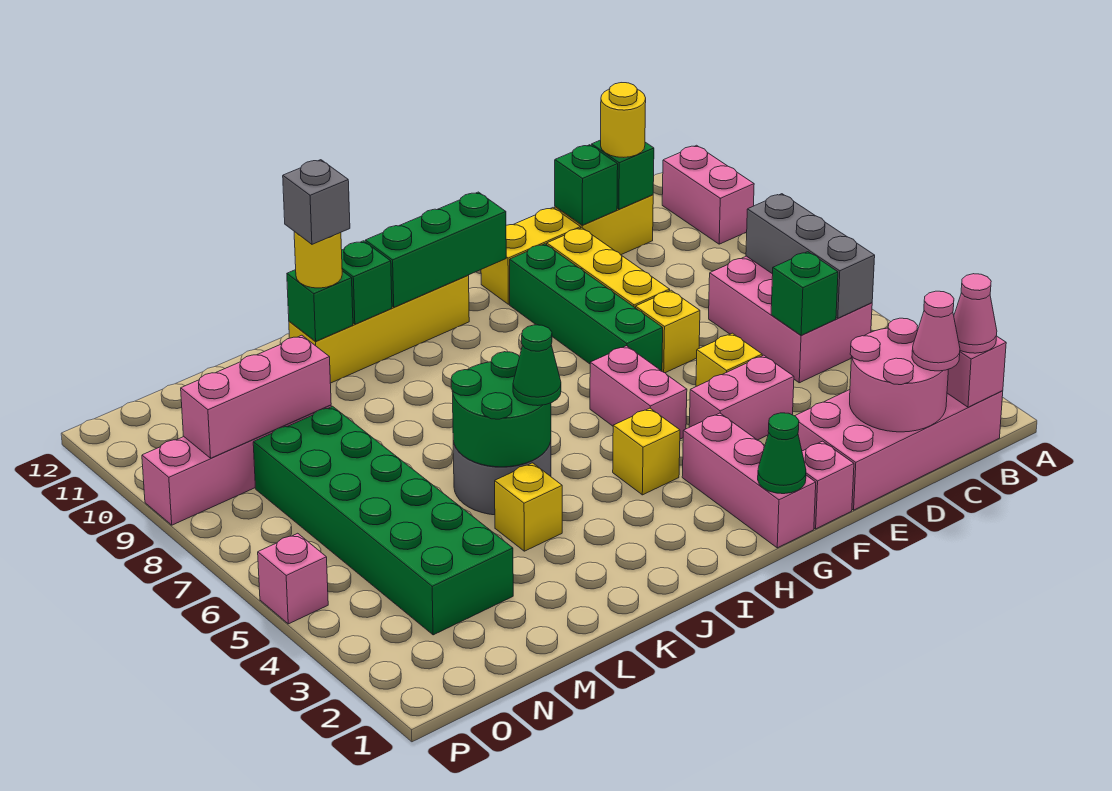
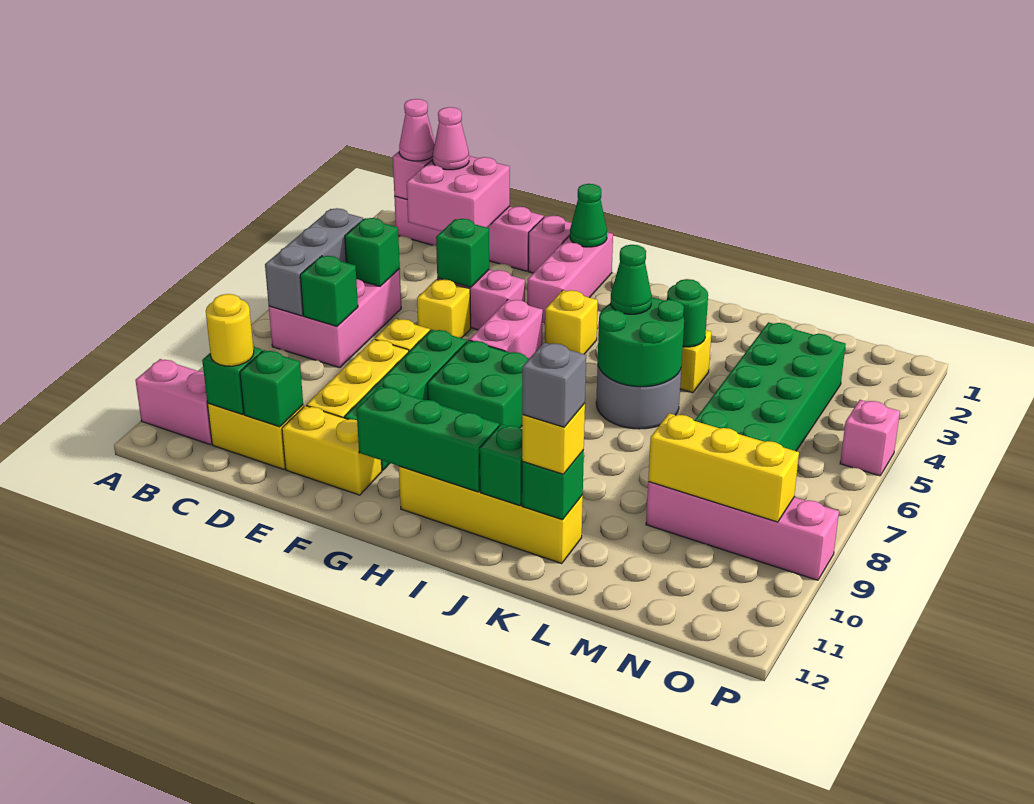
pink brick A10:A11 level 1 -> pink brick A11:B11 level 1
pink brick B1:E2 level 1 -> pink brick B1:E1 level 1
pink round brick C1:D2 level 2 -> pink brick C1:D2 level 2
none -> green brick C7 level 2
none -> green brick E4 level 2
none -> green brick G7:H8 level 1
none -> green round brick K4 level 2
yellow round brick K11 level 3 -> yellow brick K11 level 3
pink brick M9:O9 level 2 -> yellow brick M9:O9 level 2

